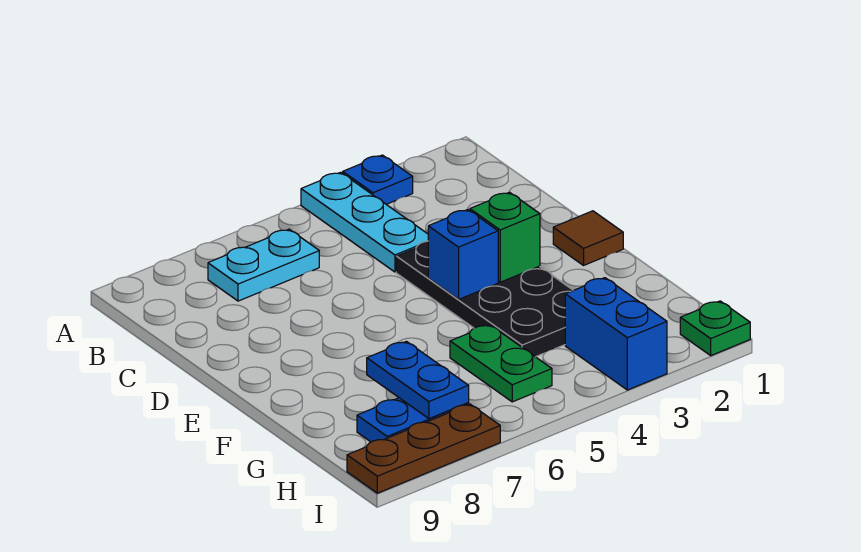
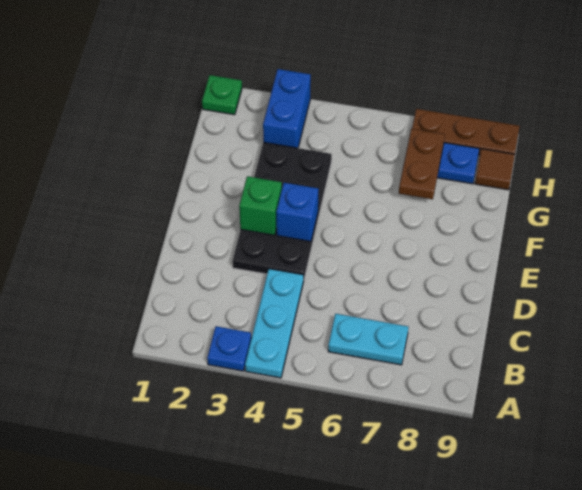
brown tile E1 level 1 -> brown tile H9 level 1
green plate G5:H5 level 1 -> none
blue plate G7:H7 level 2 -> brown plate G7:H7 level 2

